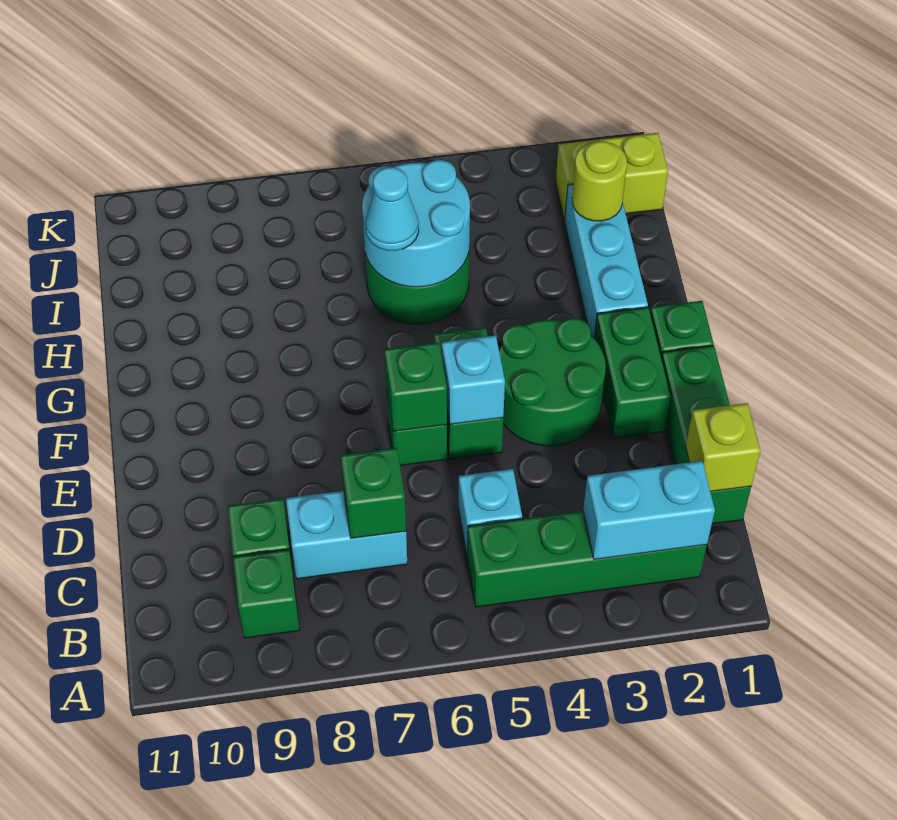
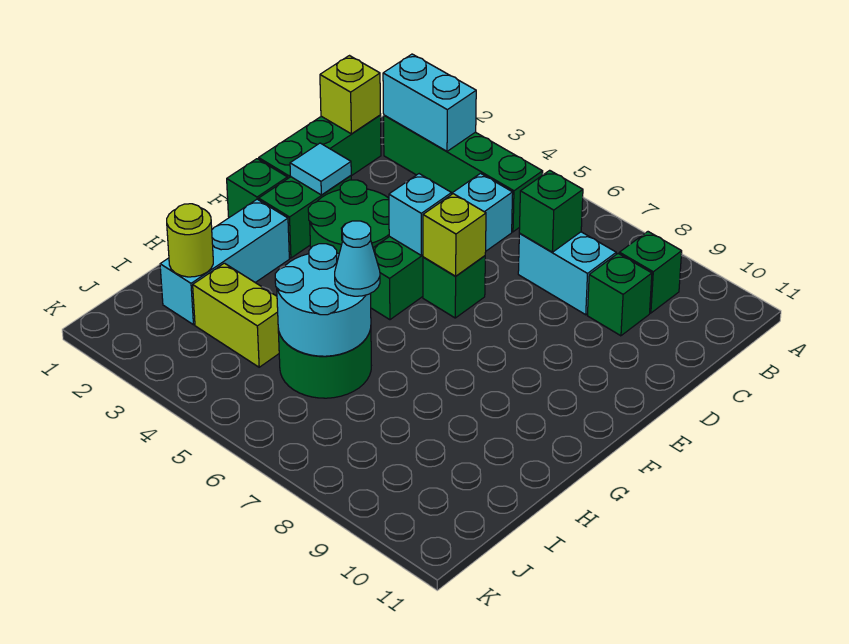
none -> cyan tile E2 level 2
green brick E6 level 2 -> lime brick E6 level 2
lime brick J1:J2 level 1 -> lime brick I3:I4 level 1

